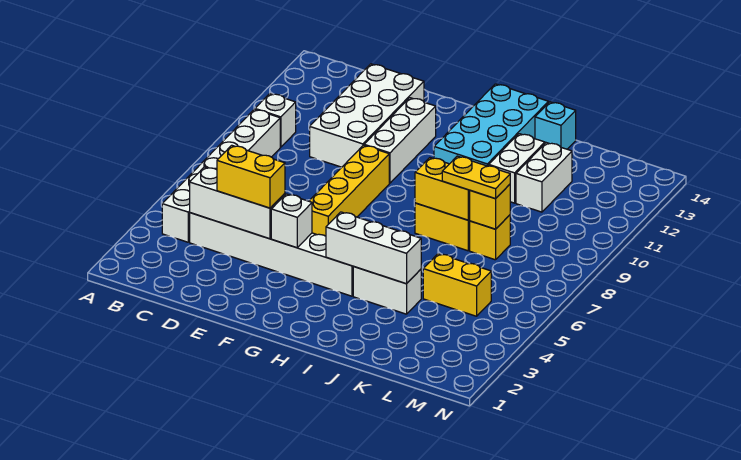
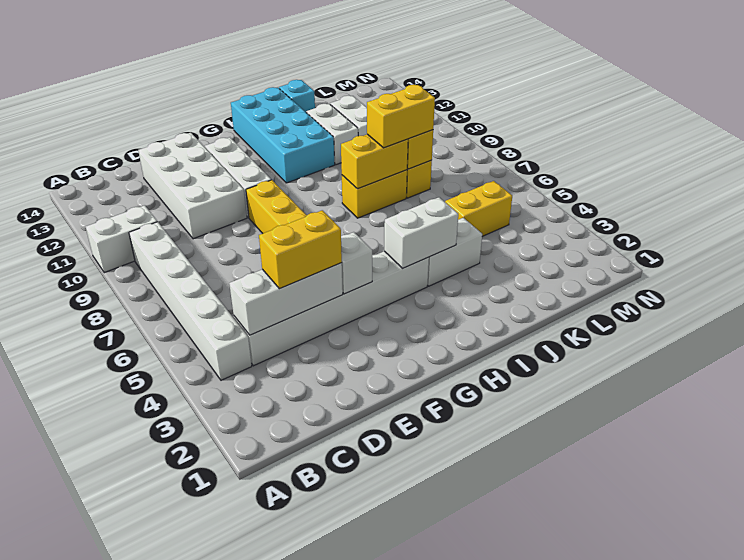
white brick B10 level 1 -> white brick A10:B10 level 1
white brick H4:J4 level 2 -> white brick H4:I4 level 2
yellow plate J8:K8 level 3 -> yellow brick J8:K8 level 3

